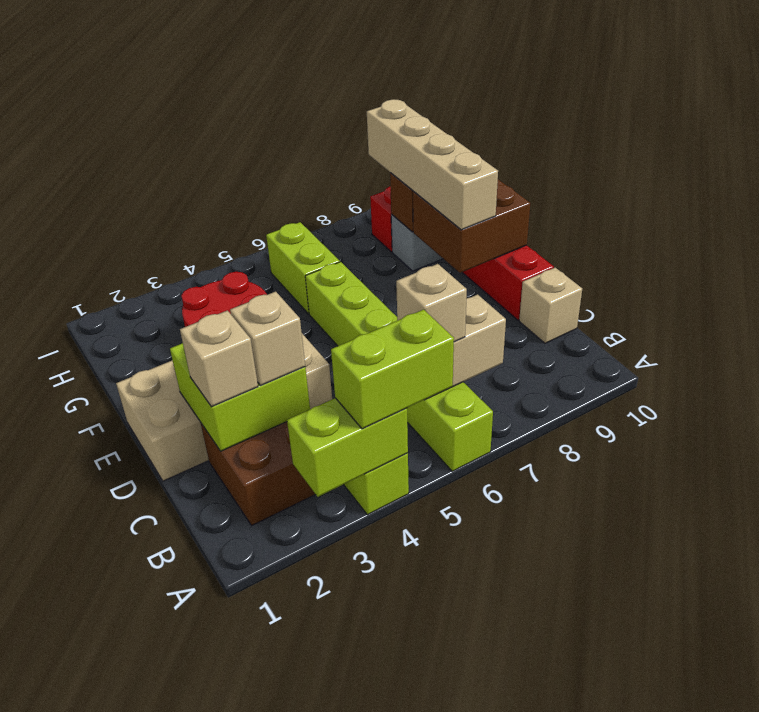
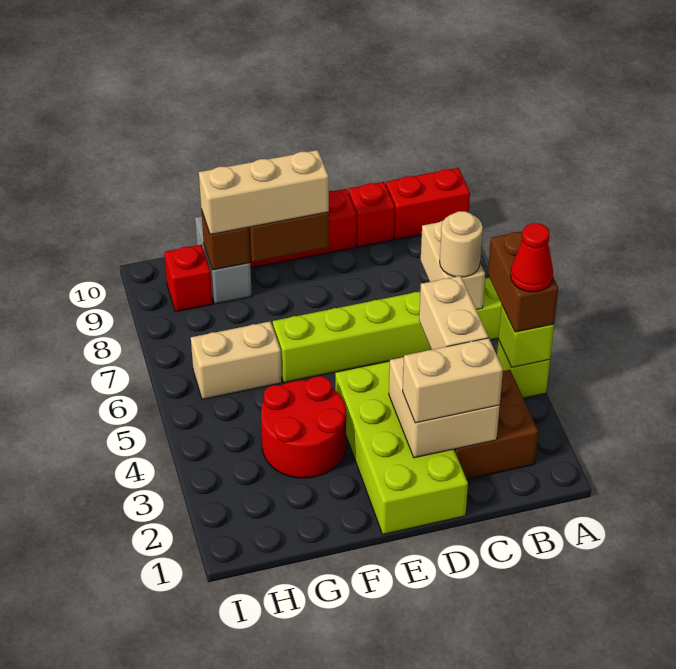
lime brick A3:A4 level 2 -> lime brick A4 level 2
lime brick A4:A5 level 3 -> brown brick A4:A5 level 3
none -> red cone A4 level 4
none -> red brick A10:B10 level 1
tan brick B6 level 3 -> tan round brick B6 level 3
lime brick C2:D3 level 2 -> tan brick C2:D3 level 2
tan brick C2 level 3 -> tan brick C2:D2 level 3
tan brick C3 level 3 -> tan brick C3:C4 level 3
tan brick C10 level 1 -> red brick C10 level 1
tan brick D1:E4 level 1 -> lime brick D1:E4 level 1
tan brick E9:H9 level 3 -> tan brick E9:G9 level 3
lime brick G6:H6 level 1 -> tan brick G6:H6 level 1

